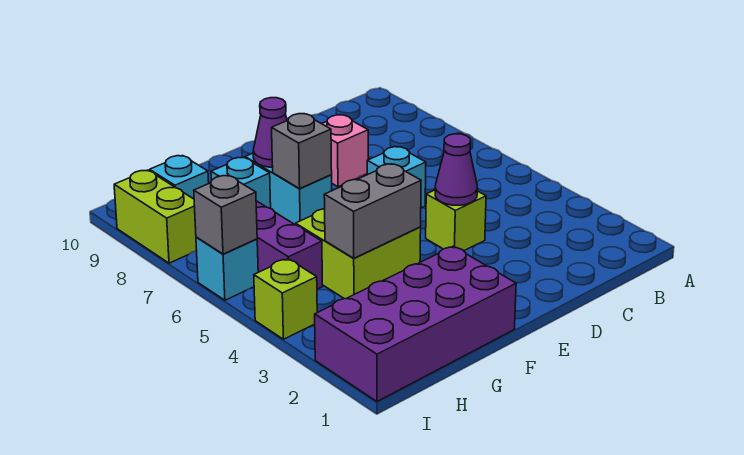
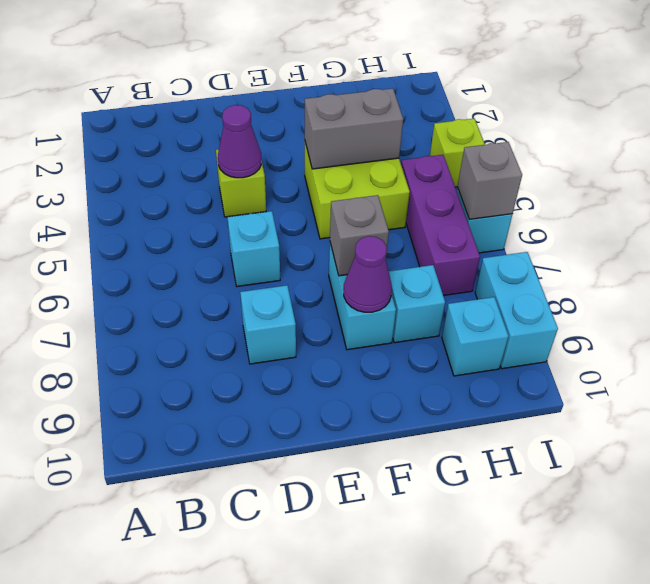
pink brick D8 level 1 -> cyan brick D8 level 1
purple brick F1:I2 level 1 -> none
lime brick I8:I9 level 1 -> cyan brick I8:I9 level 1

